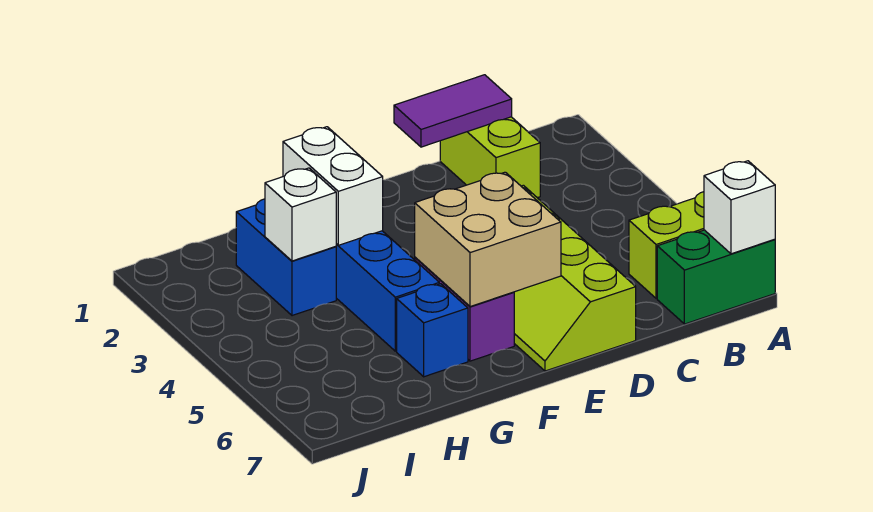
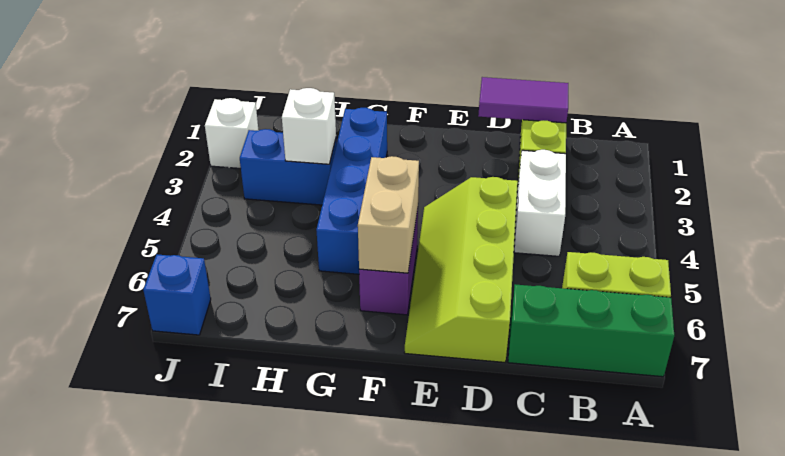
green brick A7:B7 level 1 -> green brick A7:C7 level 1
white brick A7 level 2 -> white brick J2 level 1
tan brick E5:F6 level 2 -> tan brick F5:F6 level 2
white brick G2:G3 level 2 -> white brick C3:C4 level 1
blue brick G6 level 1 -> blue brick J7 level 1
blue brick H2:H3 level 1 -> blue brick H3:I3 level 1

